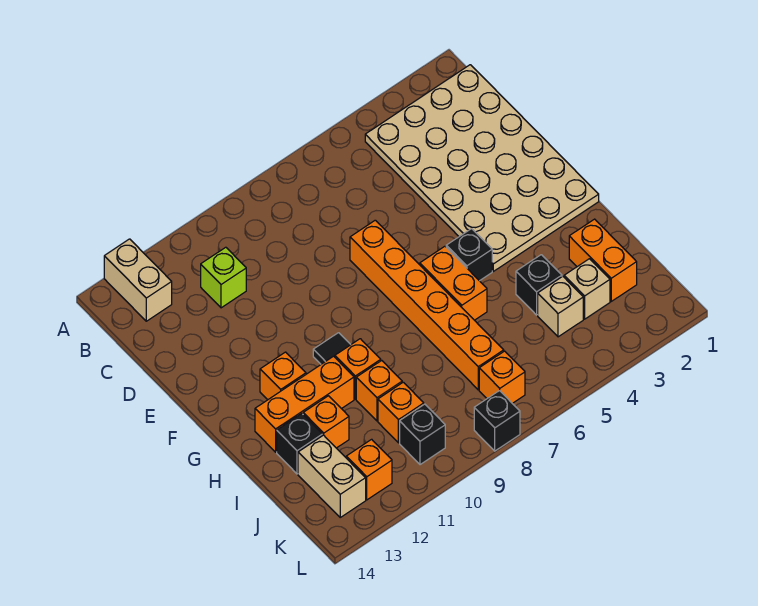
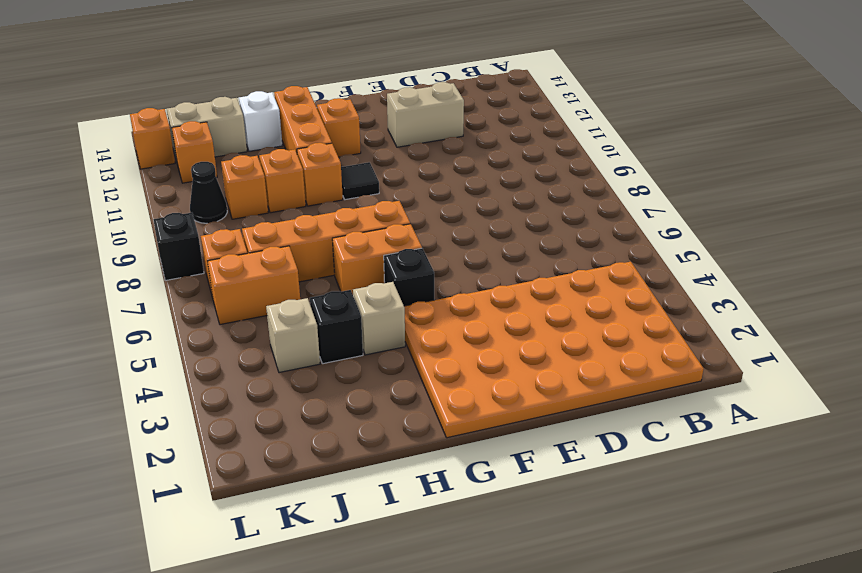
tan brick A13:B13 level 1 -> tan brick D12:E12 level 1
tan plate B1:G4 level 1 -> orange plate B1:G4 level 1
lime brick C11 level 1 -> none
orange brick E7:J7 level 1 -> orange brick G7:J7 level 1
orange brick I2:J2 level 1 -> orange brick J6:K6 level 1
orange brick I12 level 1 -> orange brick L13 level 1
black brick I13 level 1 -> white brick I13 level 1
tan brick J3 level 1 -> tan brick H4 level 1
black brick K10 level 1 -> black cone K10 level 1

